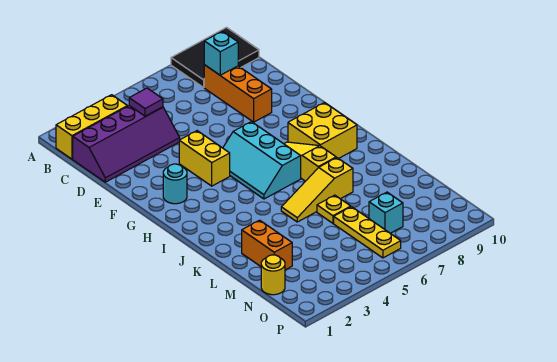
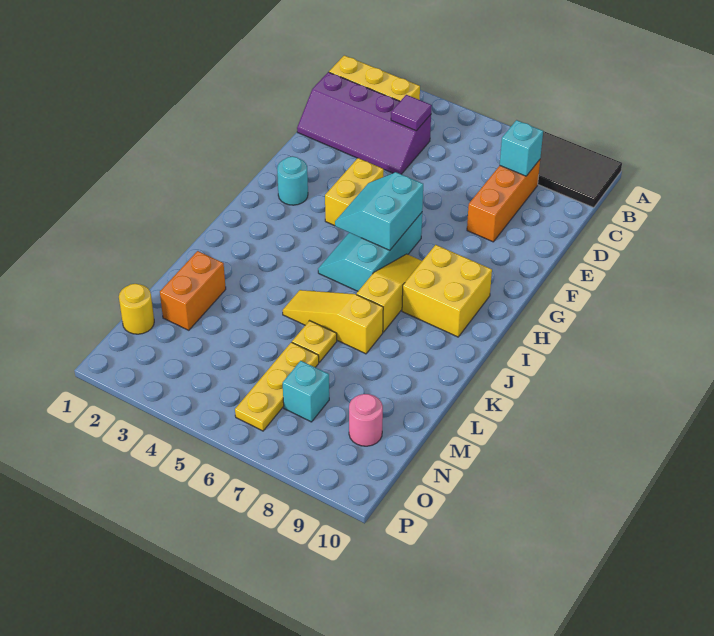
none -> cyan slope G5:H6 level 2 top 6
none -> pink round brick N9 level 1

